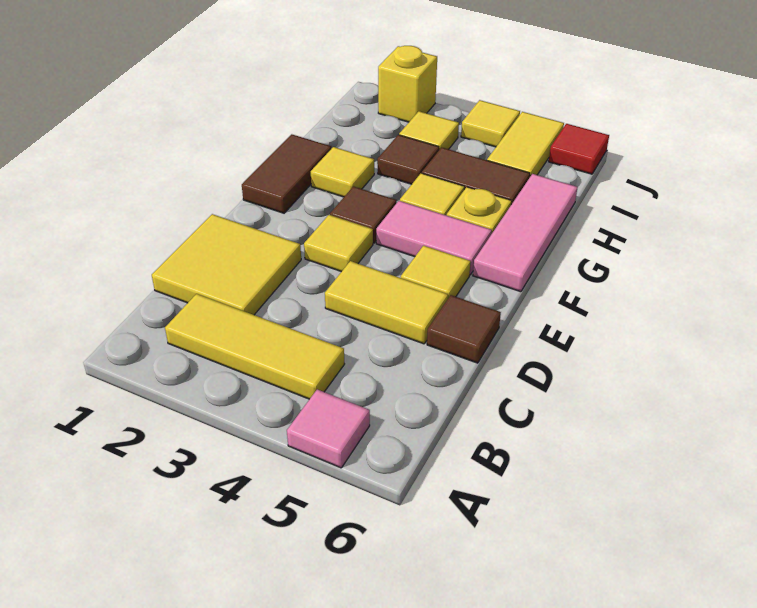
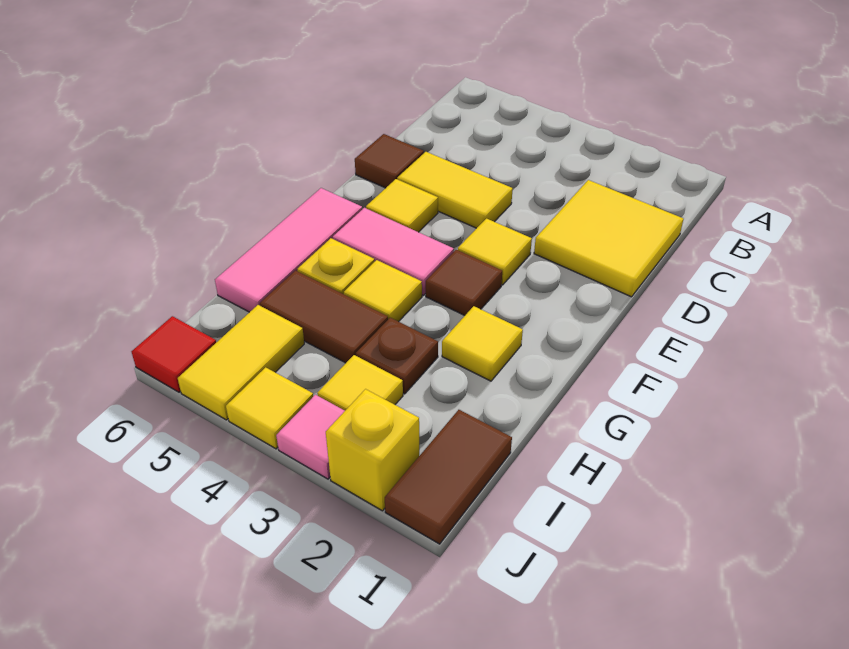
pink tile A5 level 1 -> pink tile J3 level 1
yellow tile B2:B4 level 1 -> none
brown tile F1:G1 level 1 -> brown tile I1:J1 level 1
brown tile H3 level 1 -> brown plate H3 level 1

